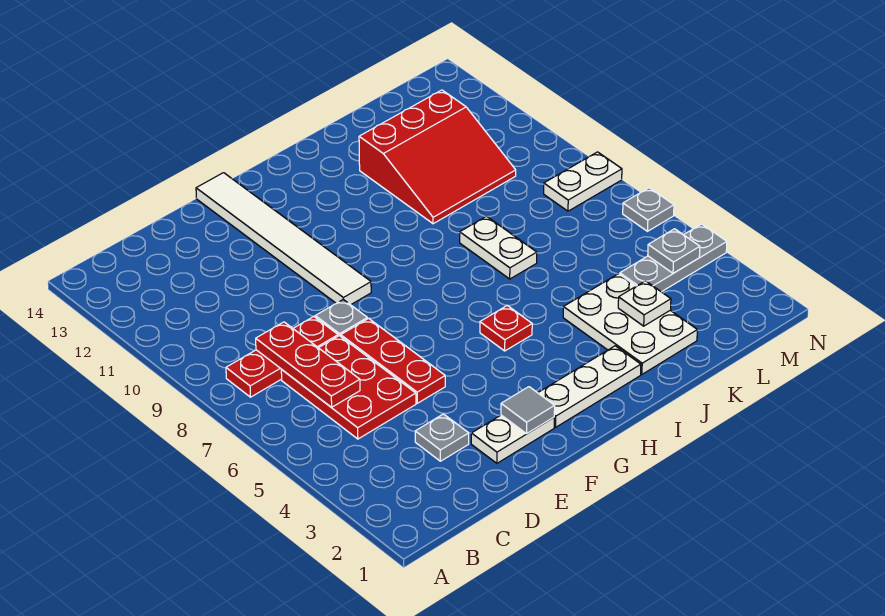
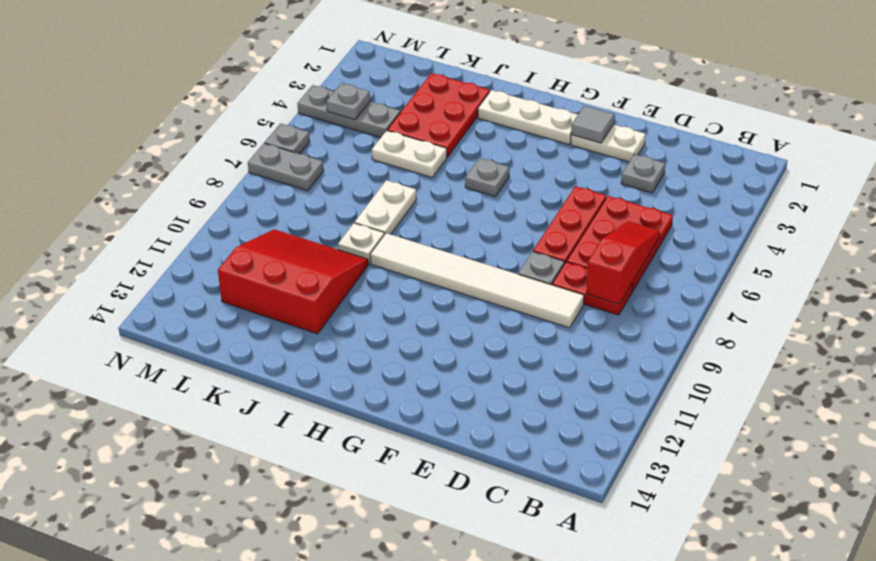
red plate B8:D8 level 1 -> red plate C8:D8 level 1
red plate C6:C8 level 2 -> red slope C6:C8 level 2 top 8
white tile F9:F14 level 1 -> white tile D9:I9 level 1
red plate H5 level 1 -> grey plate H5 level 1
white plate J2:K4 level 1 -> red plate J2:K4 level 1
white plate K3 level 2 -> white plate J9 level 1
none -> grey plate M7:N7 level 1
white plate M8:N8 level 1 -> white plate J5:K5 level 1

